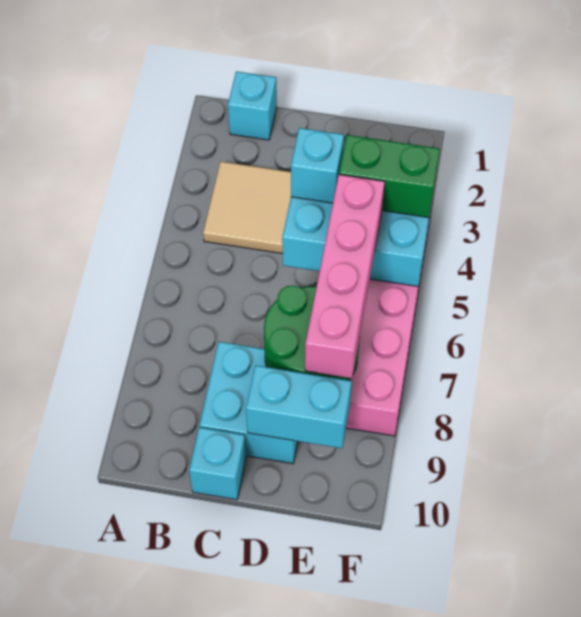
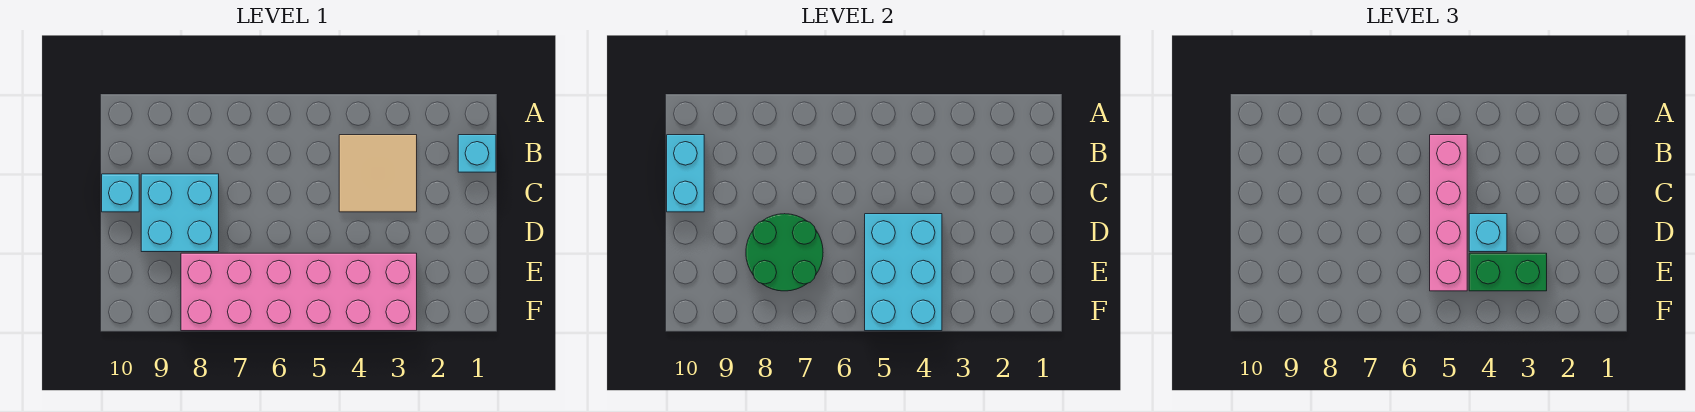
cyan brick D9:E9 level 2 -> cyan brick B10:C10 level 2
green brick E4:F4 level 3 -> green brick E3:E4 level 3
pink brick E5:E8 level 3 -> pink brick B5:E5 level 3

